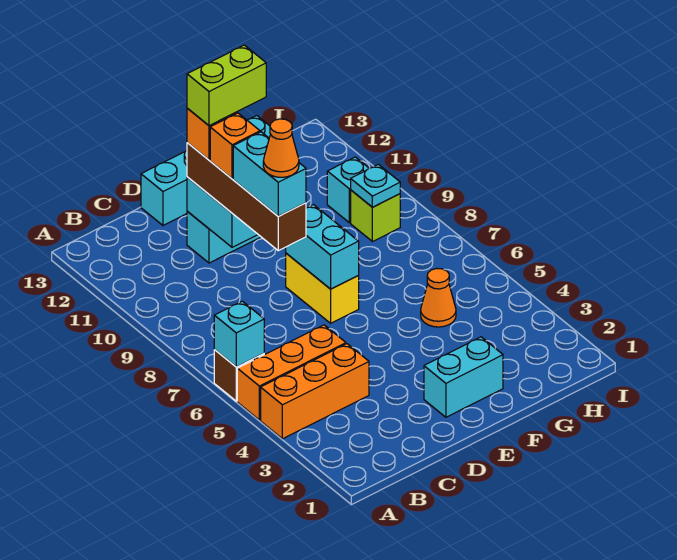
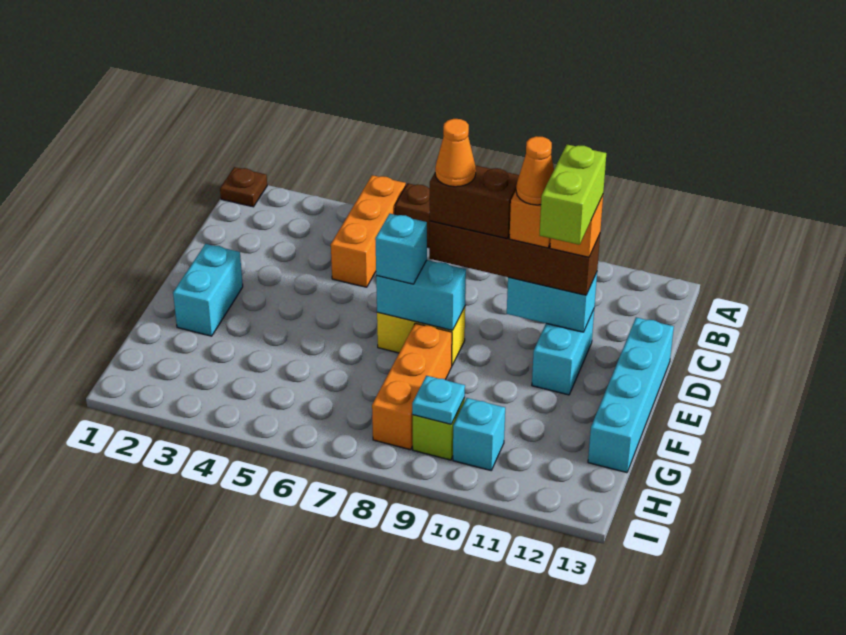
none -> brown plate A1 level 1
orange brick A4:C4 level 1 -> orange brick F8:H8 level 1
cyan brick A6 level 2 -> cyan brick E7 level 3
cyan brick D8:D9 level 4 -> brown brick D8:D9 level 4
orange cone G5 level 1 -> orange cone D10 level 5

